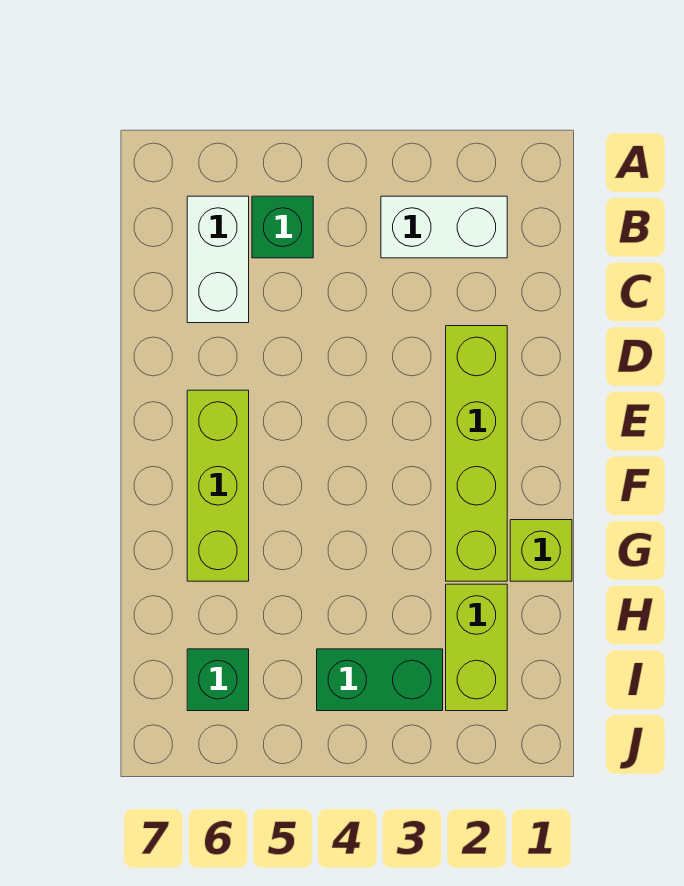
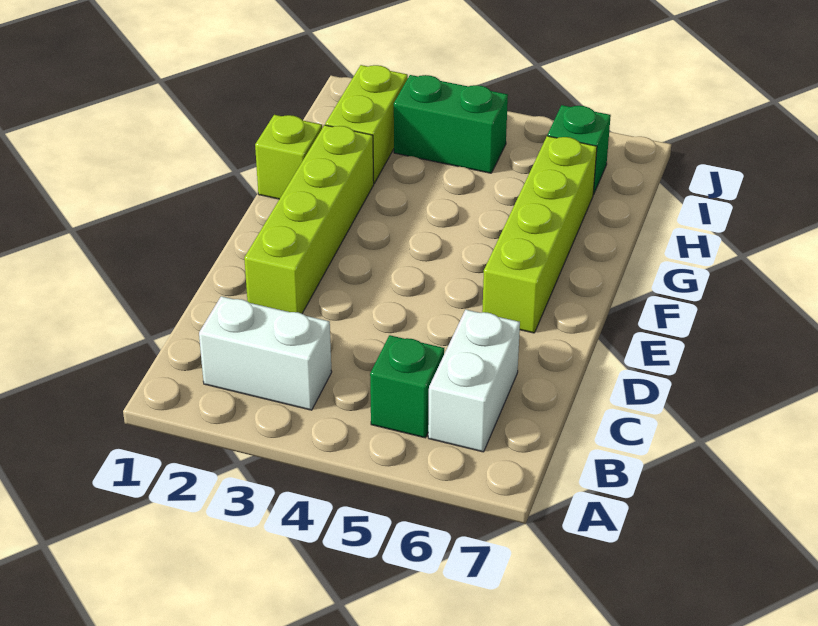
lime brick E6:G6 level 1 -> lime brick E6:H6 level 1

